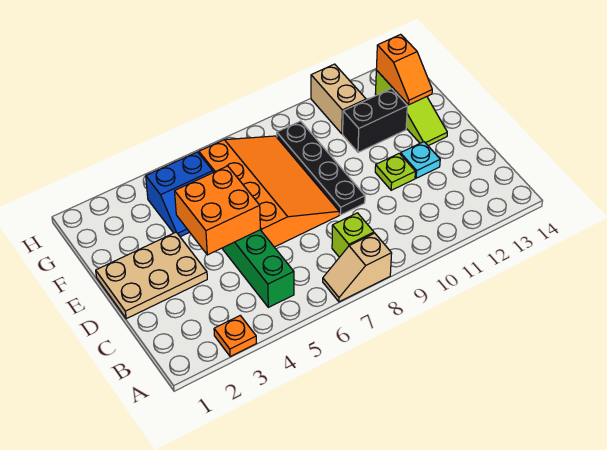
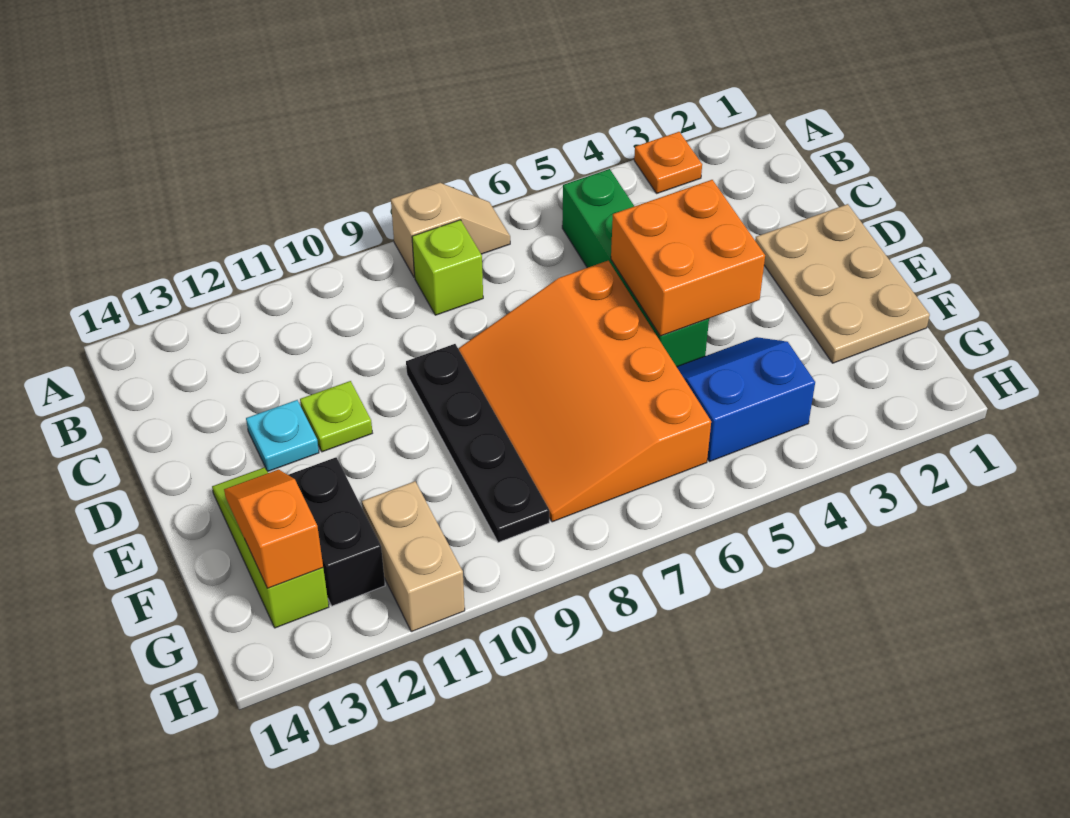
tan plate D1:E3 level 1 -> tan plate D1:F2 level 1
black brick F11:F12 level 1 -> black brick F12:G12 level 1

